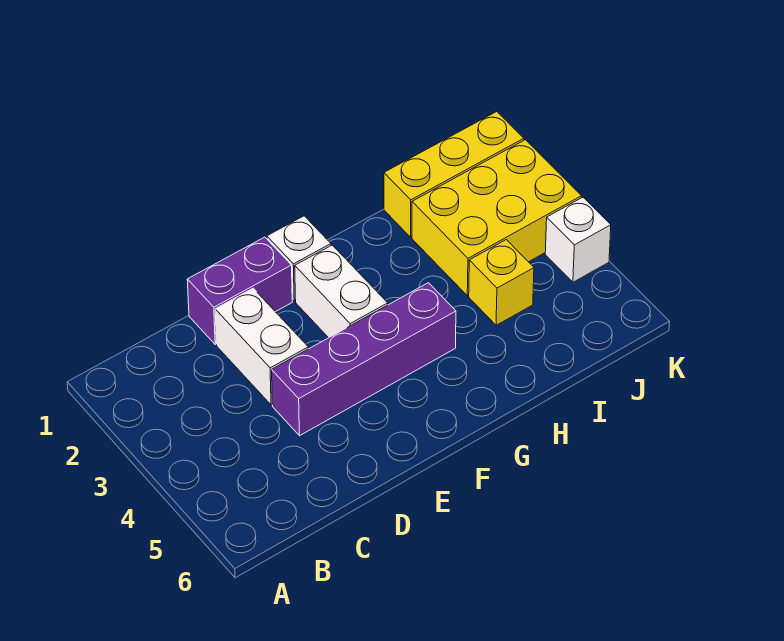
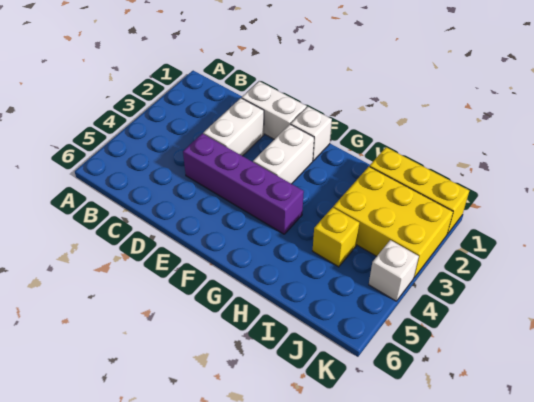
purple brick D1:E1 level 1 -> white brick D1:E1 level 1

